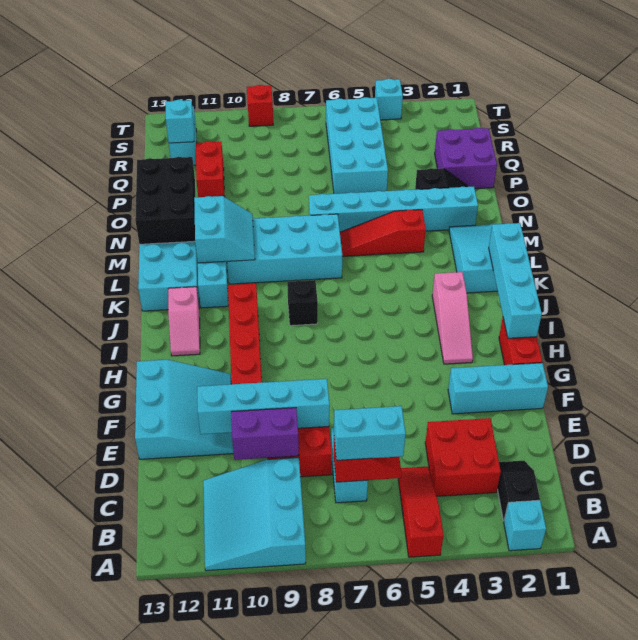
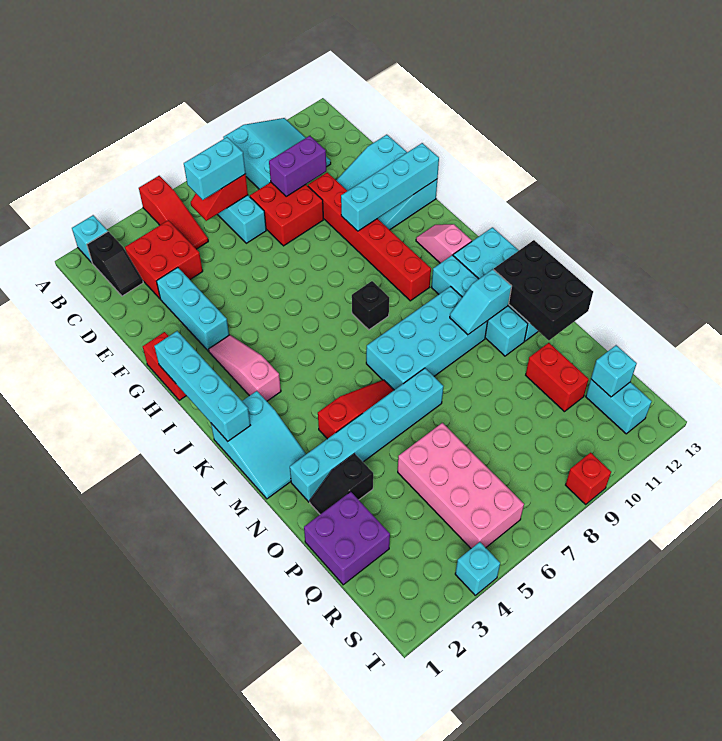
cyan brick E8:E11 level 2 -> cyan brick G10:G13 level 2
cyan brick F1:F3 level 1 -> cyan brick E3:G3 level 1
cyan slope L10:M11 level 2 top 11 -> cyan slope M10:M11 level 2 top 11
cyan brick P5:S6 level 1 -> pink brick P5:S6 level 1

